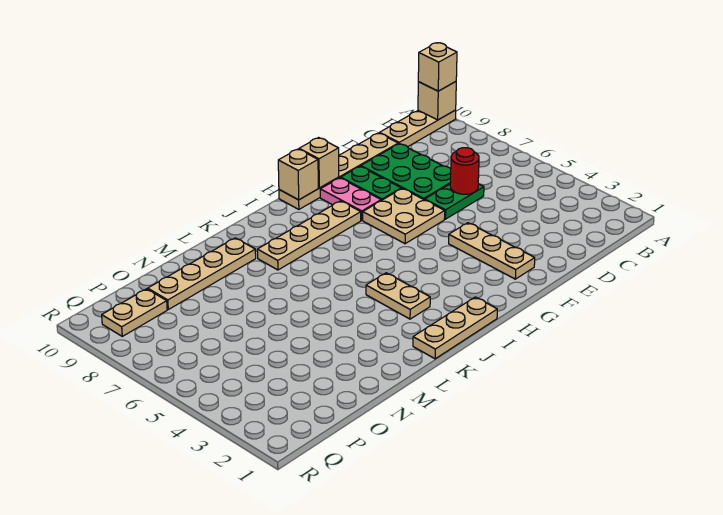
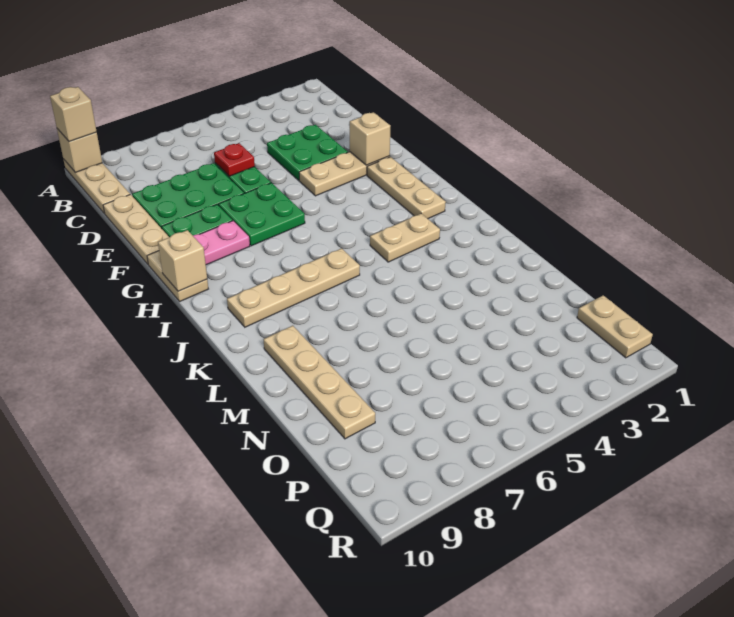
none -> green plate D3:E4 level 1
red round brick D6 level 2 -> red plate D6 level 2
tan plate F6:G7 level 1 -> green plate F6:G7 level 1
tan brick G10 level 2 -> tan brick F2 level 2
tan plate H8:K8 level 1 -> tan plate J6:J9 level 1
tan plate I1:K1 level 1 -> tan plate G2:I2 level 1
tan plate P9:Q9 level 1 -> tan plate P1:Q1 level 1

